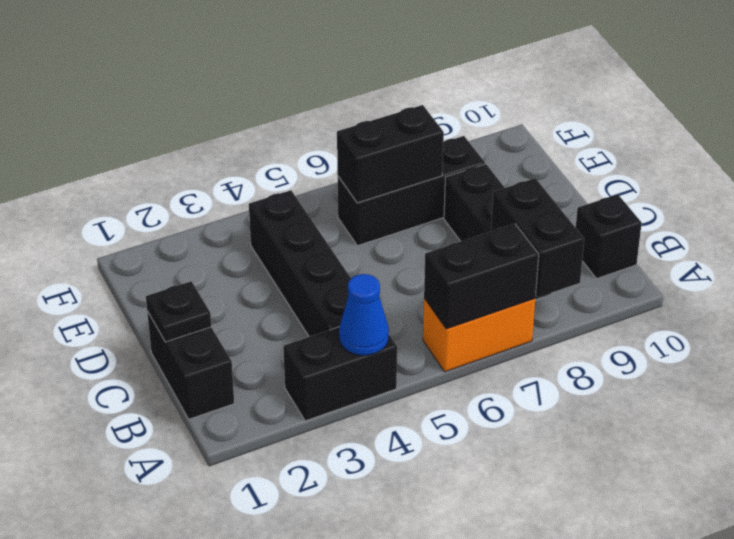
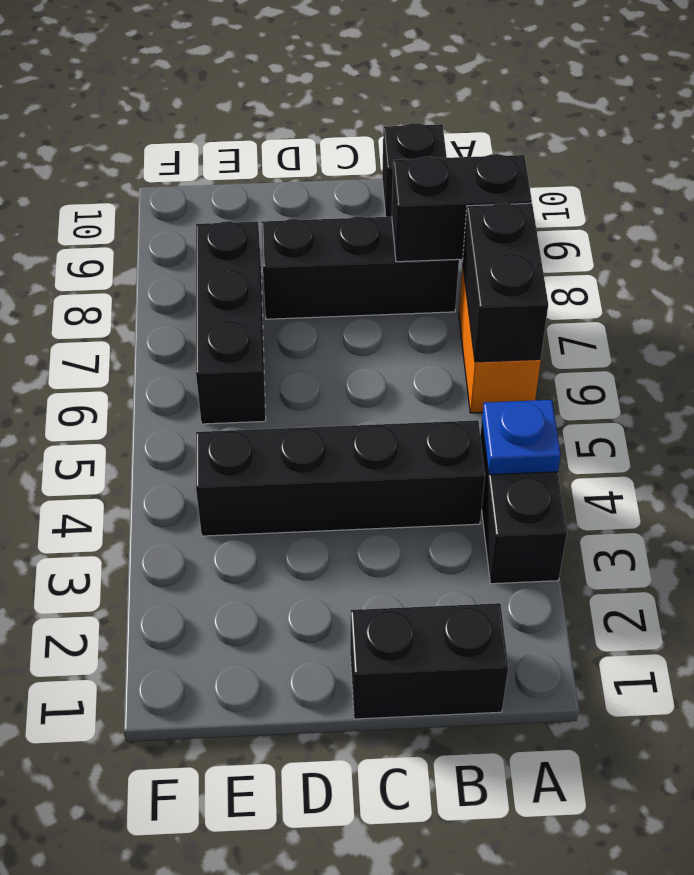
blue cone A4 level 2 -> blue plate A4 level 2
black plate C1 level 2 -> none
black brick E6:E7 level 2 -> none

